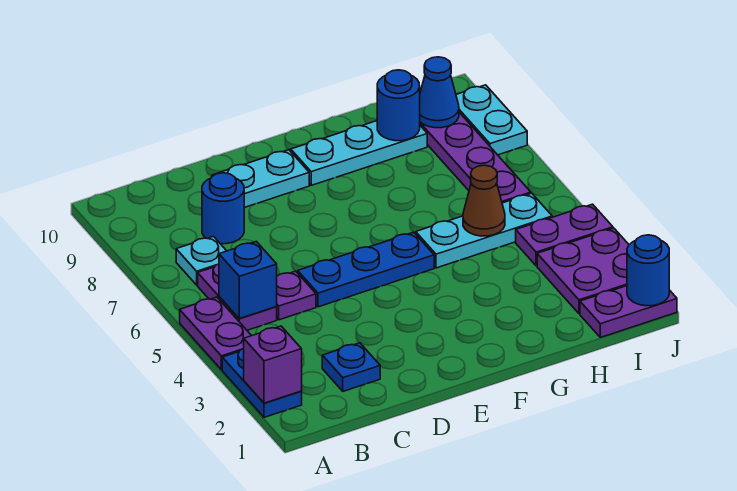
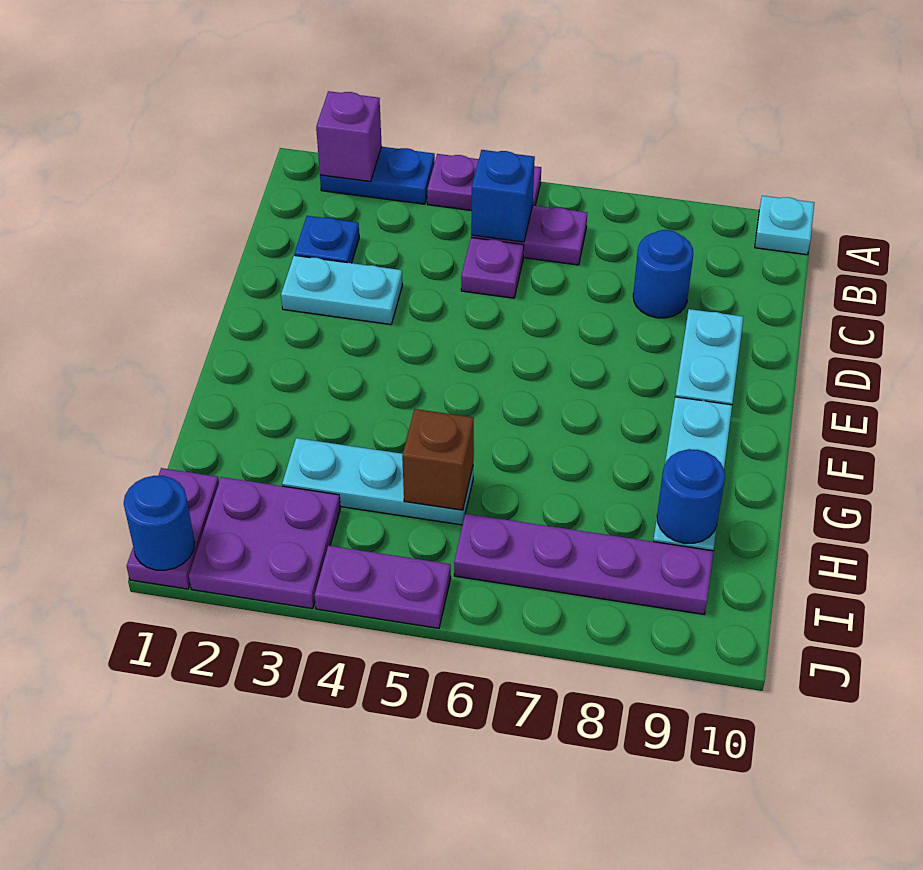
cyan plate B7 level 1 -> cyan plate A10 level 1
blue plate D5:F5 level 1 -> none
cyan plate G5:I5 level 1 -> cyan plate H3:H5 level 1
brown cone H5 level 2 -> brown brick H5 level 2
purple plate I4:J4 level 1 -> purple plate J4:J5 level 1
blue cone I9 level 2 -> none
cyan plate J8:J9 level 1 -> cyan plate D2:D3 level 1

